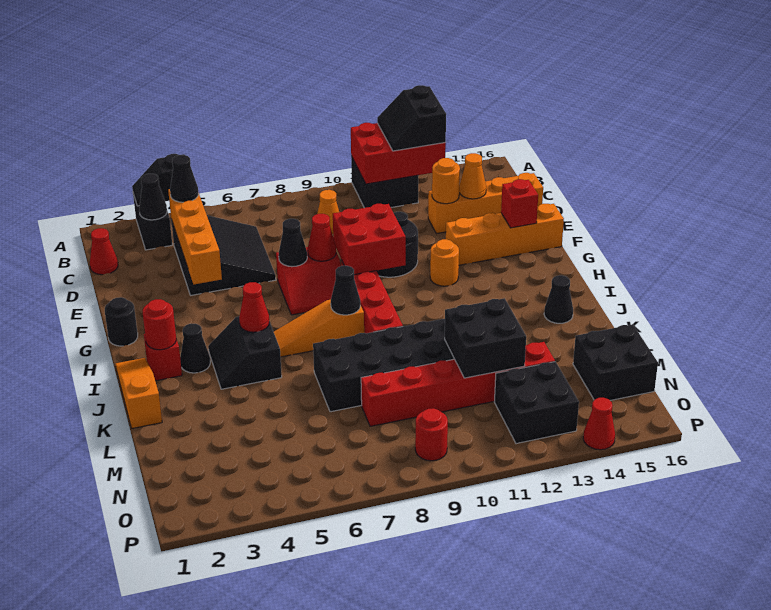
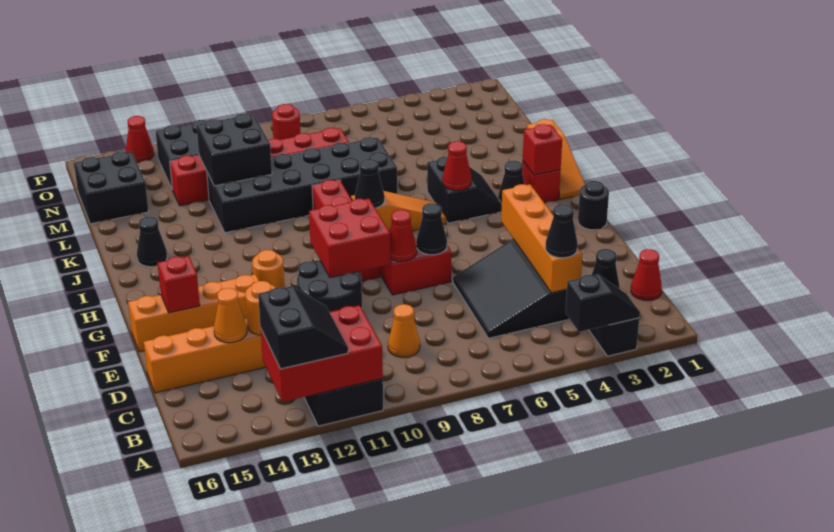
red round brick I2 level 2 -> red brick I2 level 2

